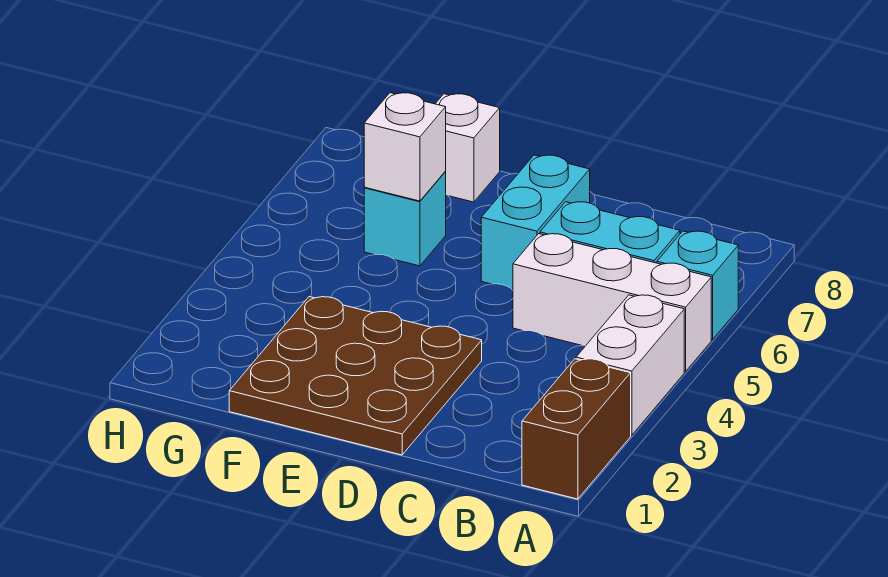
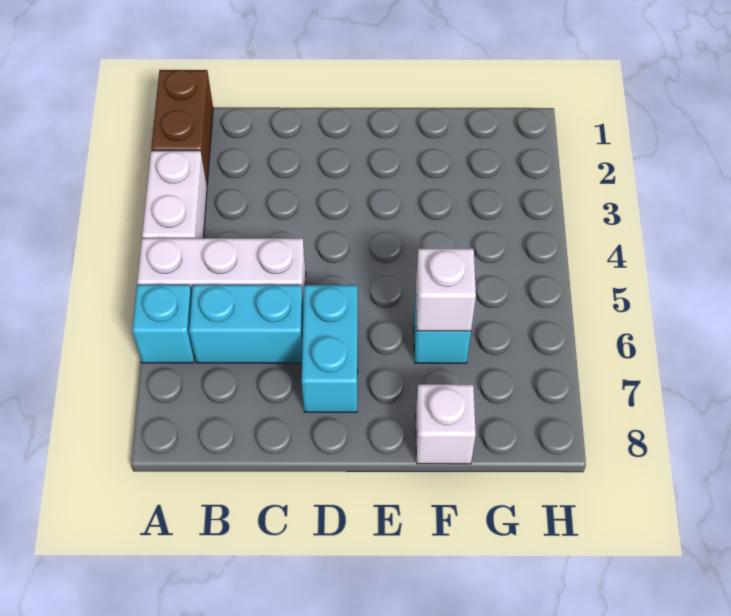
brown plate D1:F3 level 1 -> none

